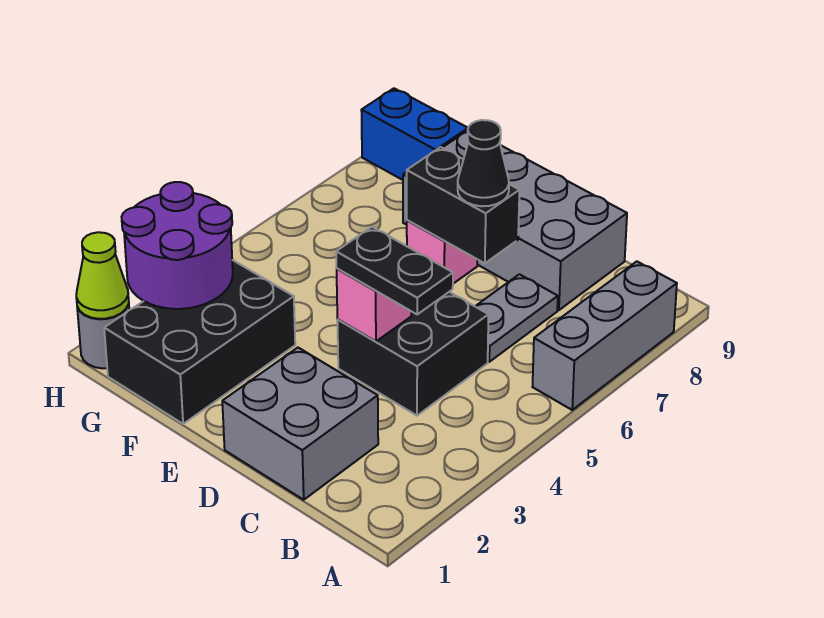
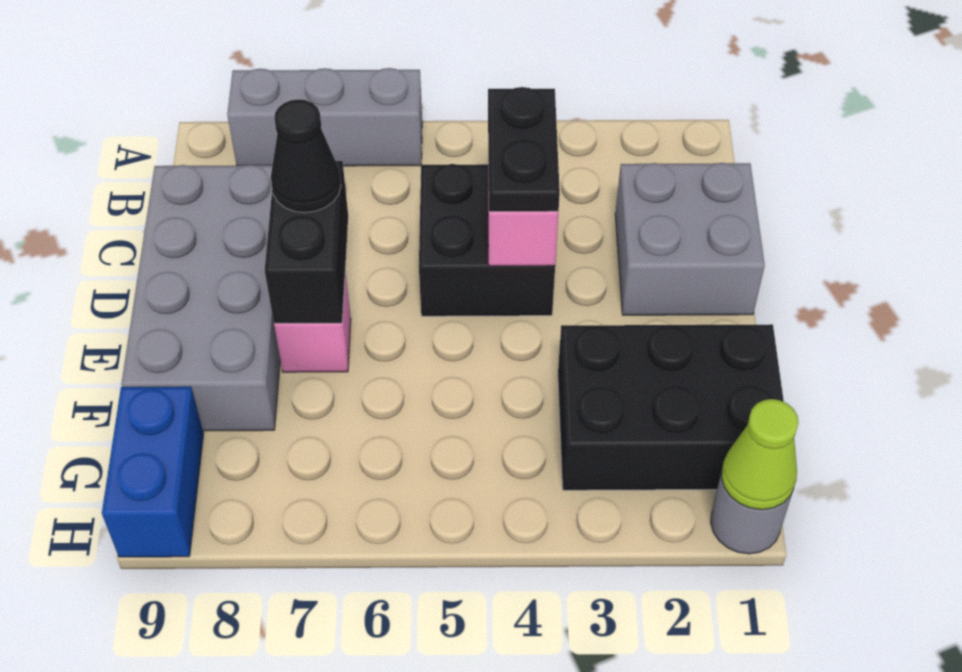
grey plate C6:C7 level 1 -> none
purple round brick G2:H3 level 2 -> none

